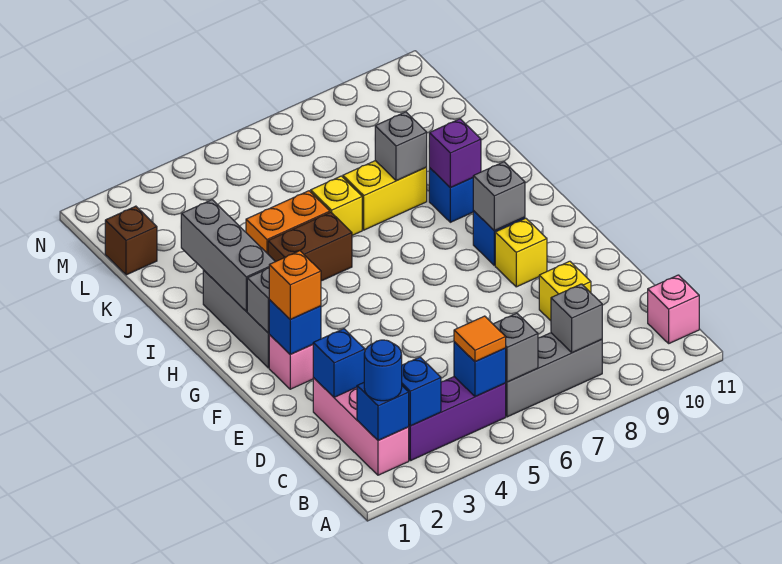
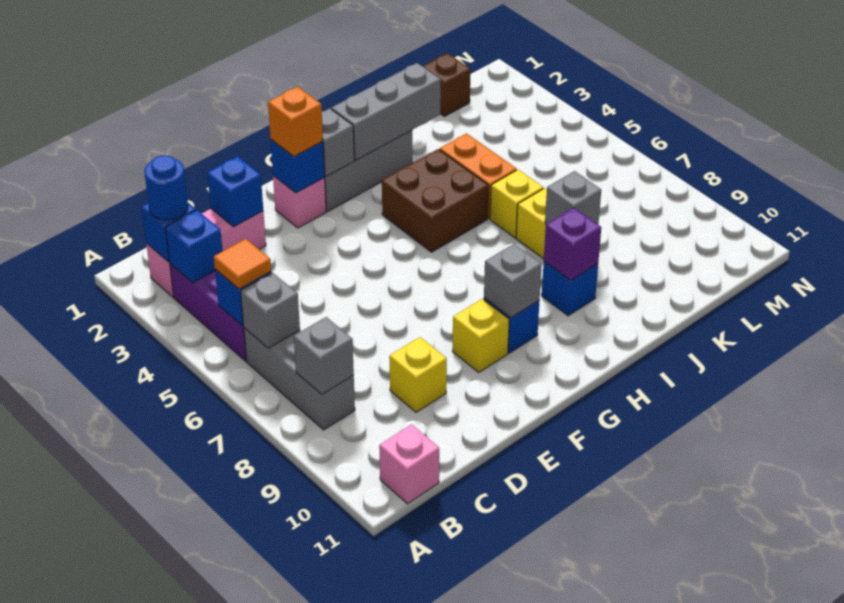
brown brick I4:I5 level 1 -> brown brick H4:I5 level 1

